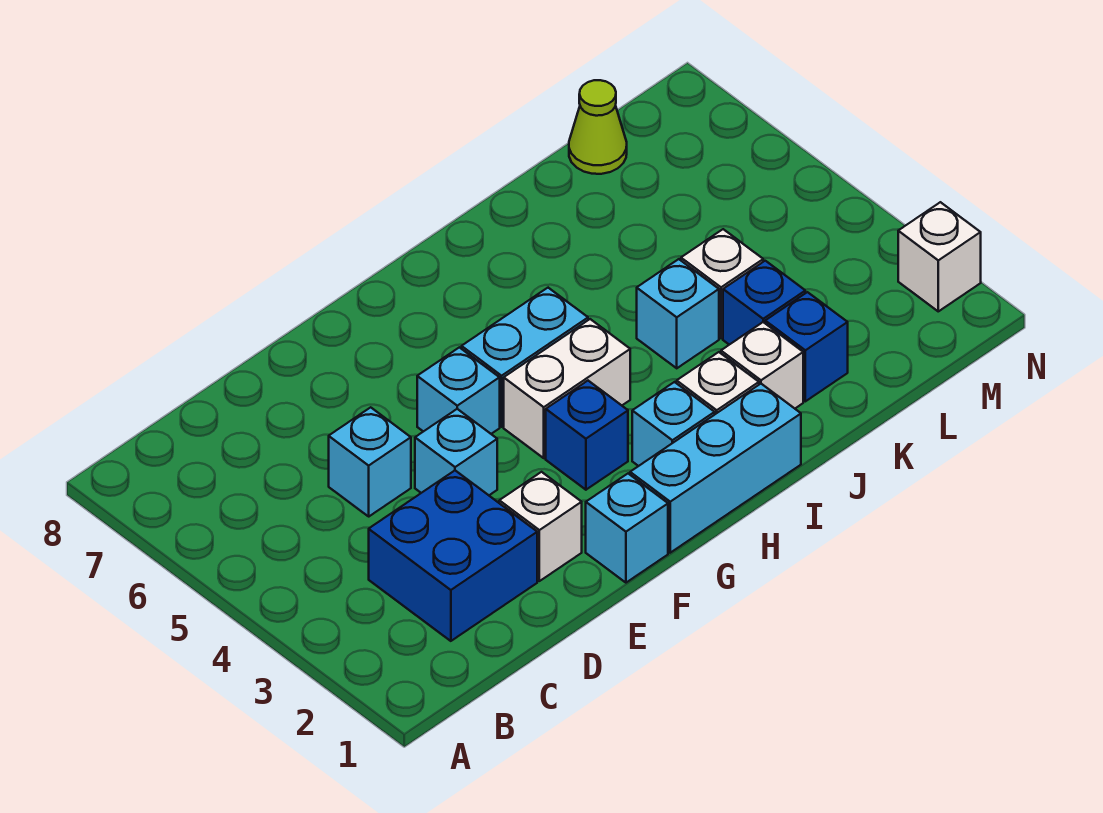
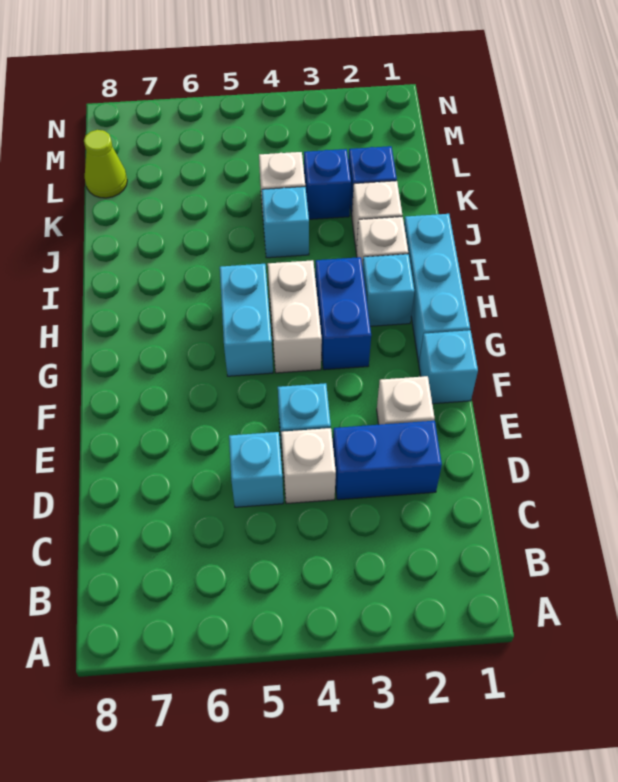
blue brick C2:D3 level 1 -> blue brick D2:D3 level 1
cyan brick F5 level 1 -> none
blue brick G3 level 1 -> blue brick G3:H3 level 1
white brick N2 level 1 -> white brick D4 level 1

